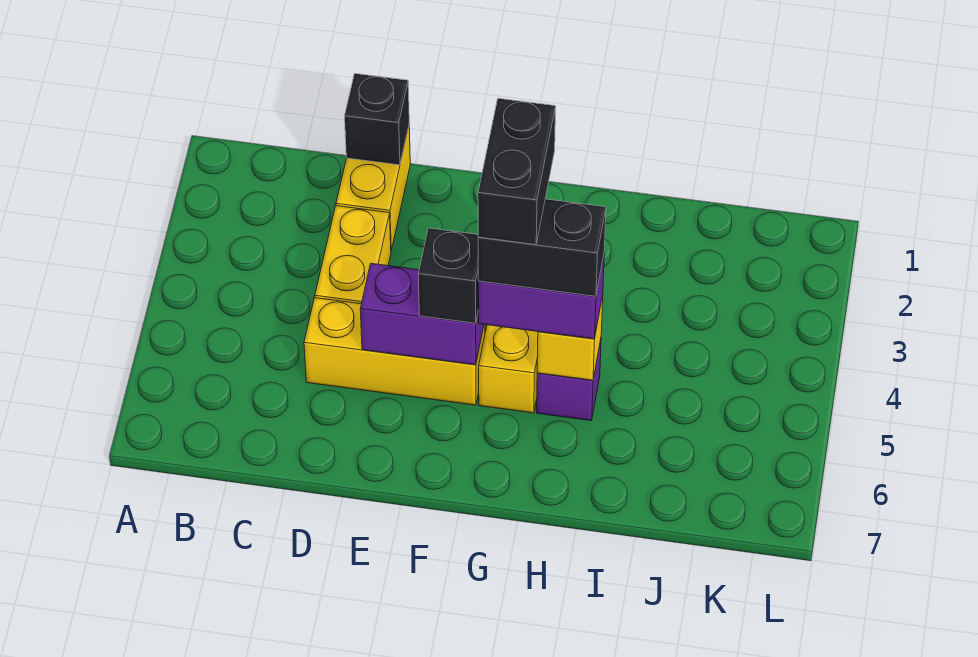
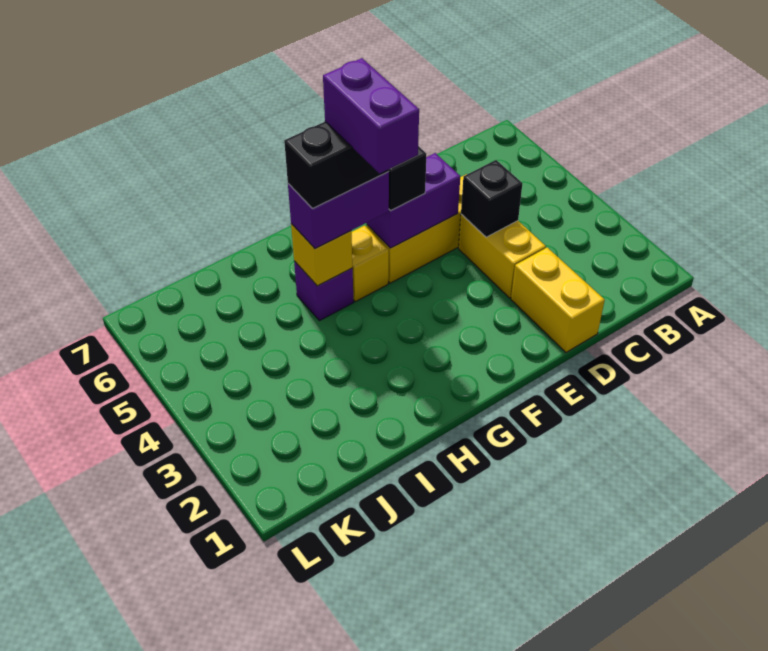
black brick D1 level 2 -> black brick D4 level 2
black brick G4:G5 level 5 -> purple brick G4:G5 level 5

